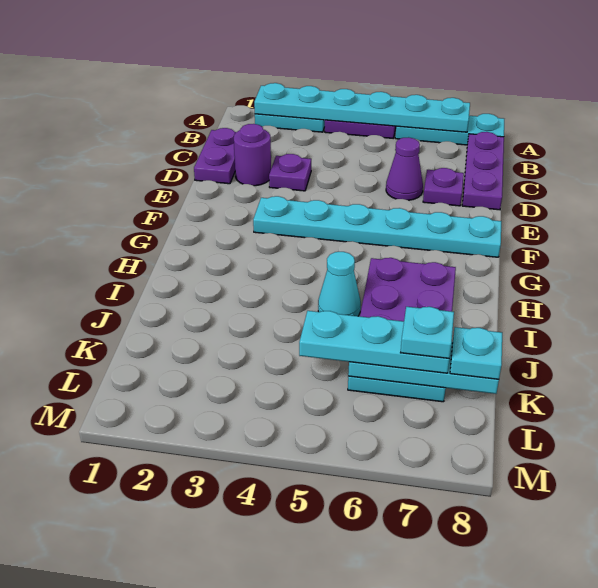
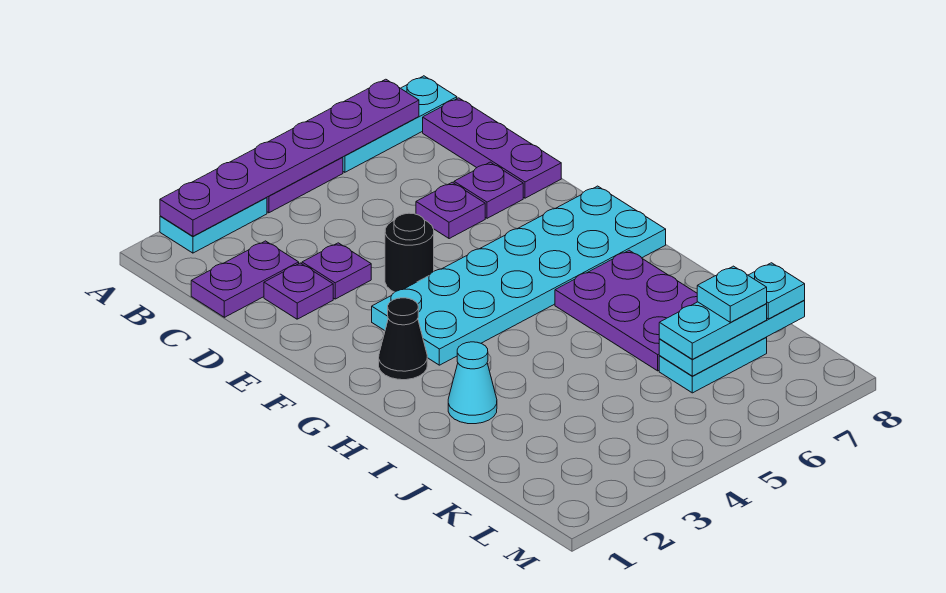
cyan plate A2:A7 level 2 -> purple plate A2:A7 level 2
purple plate C1:D1 level 1 -> purple plate C1:C2 level 1
purple round brick D2 level 1 -> purple plate D2 level 1
purple cone D6 level 1 -> purple plate D6 level 1
none -> black round brick E4 level 1
cyan plate F3:F8 level 1 -> cyan plate F3:G8 level 1
none -> black cone G2 level 1
cyan cone I5 level 1 -> cyan cone I2 level 1
cyan plate K5:K7 level 3 -> cyan plate K6:K7 level 3

